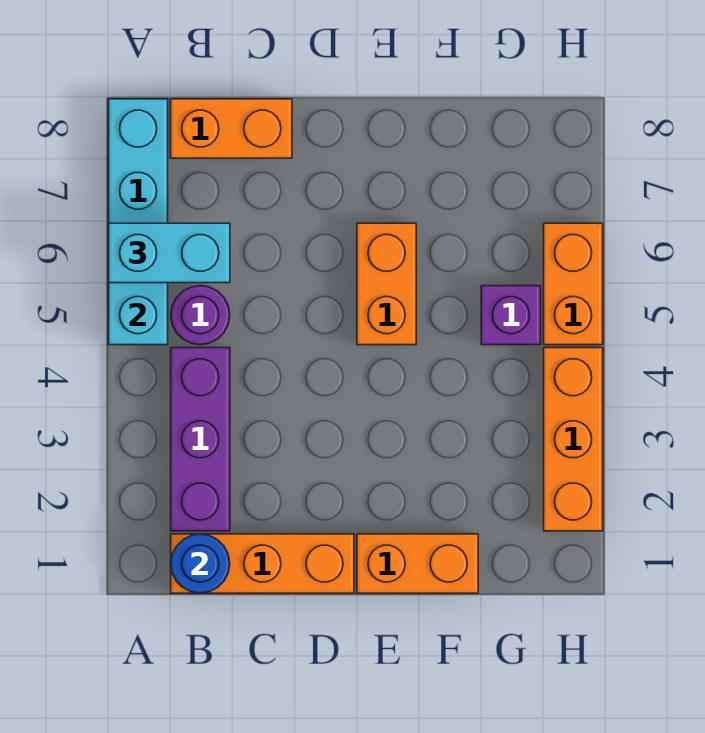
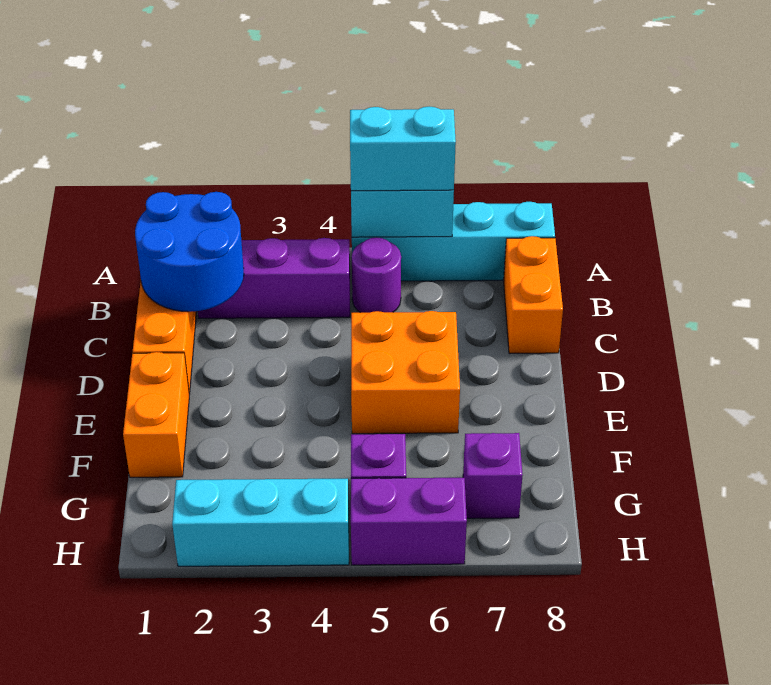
cyan brick A6:B6 level 3 -> cyan brick A5:A6 level 3
blue round brick B1 level 2 -> blue round brick B1:C2 level 2
orange brick E5:E6 level 1 -> orange brick D5:E6 level 1
none -> purple brick G7 level 1
orange brick H2:H4 level 1 -> cyan brick H2:H4 level 1
orange brick H5:H6 level 1 -> purple brick H5:H6 level 1

